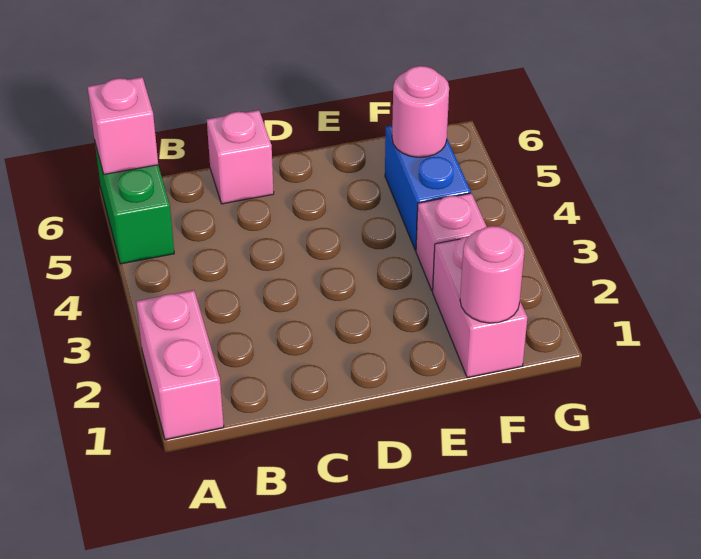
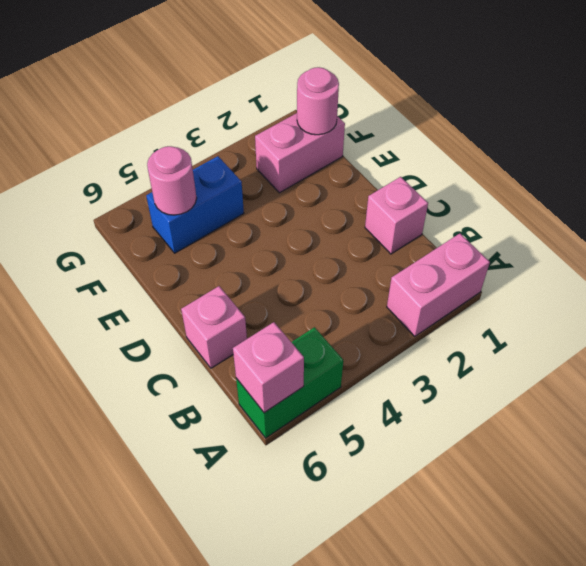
pink brick F3 level 1 -> pink brick C1 level 1

